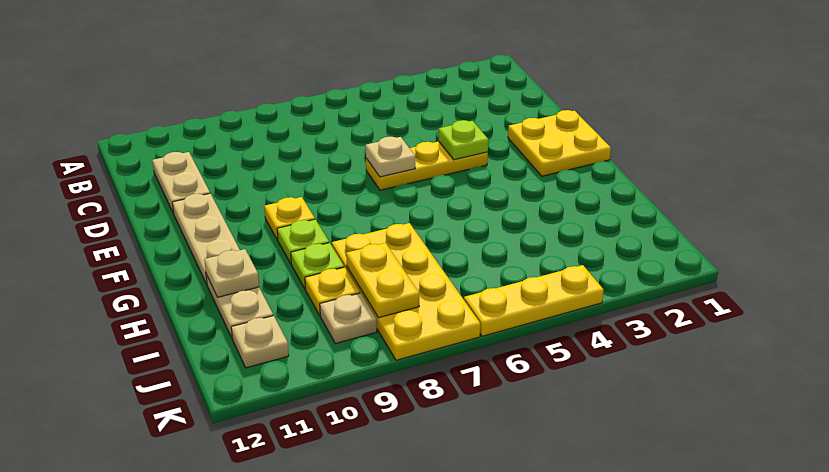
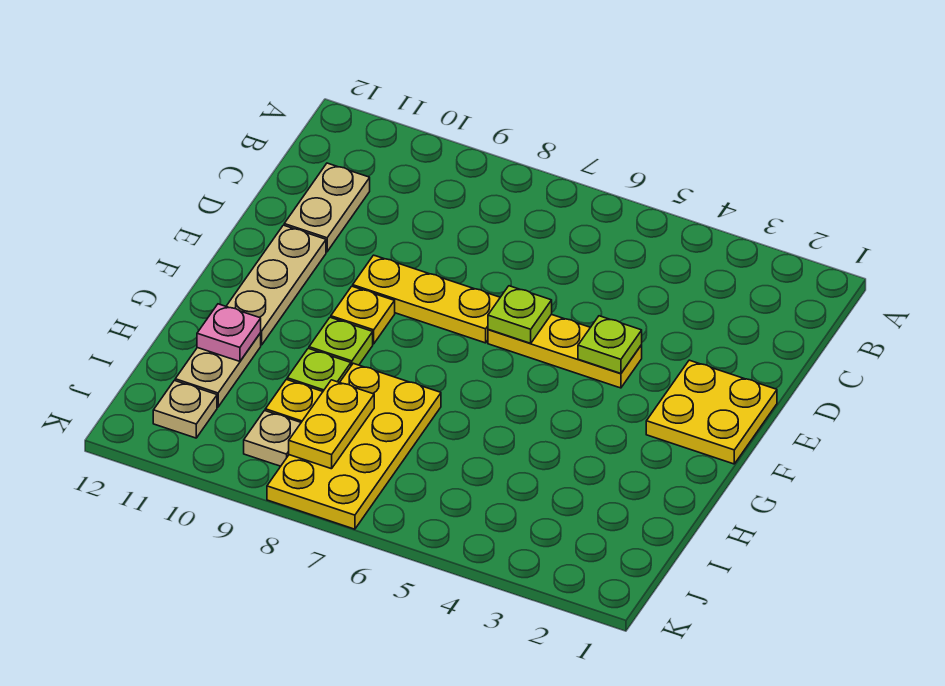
tan plate E6 level 2 -> lime plate E6 level 2
tan plate H11 level 2 -> pink plate H11 level 2
yellow plate K4:K6 level 1 -> yellow plate E7:E9 level 1

